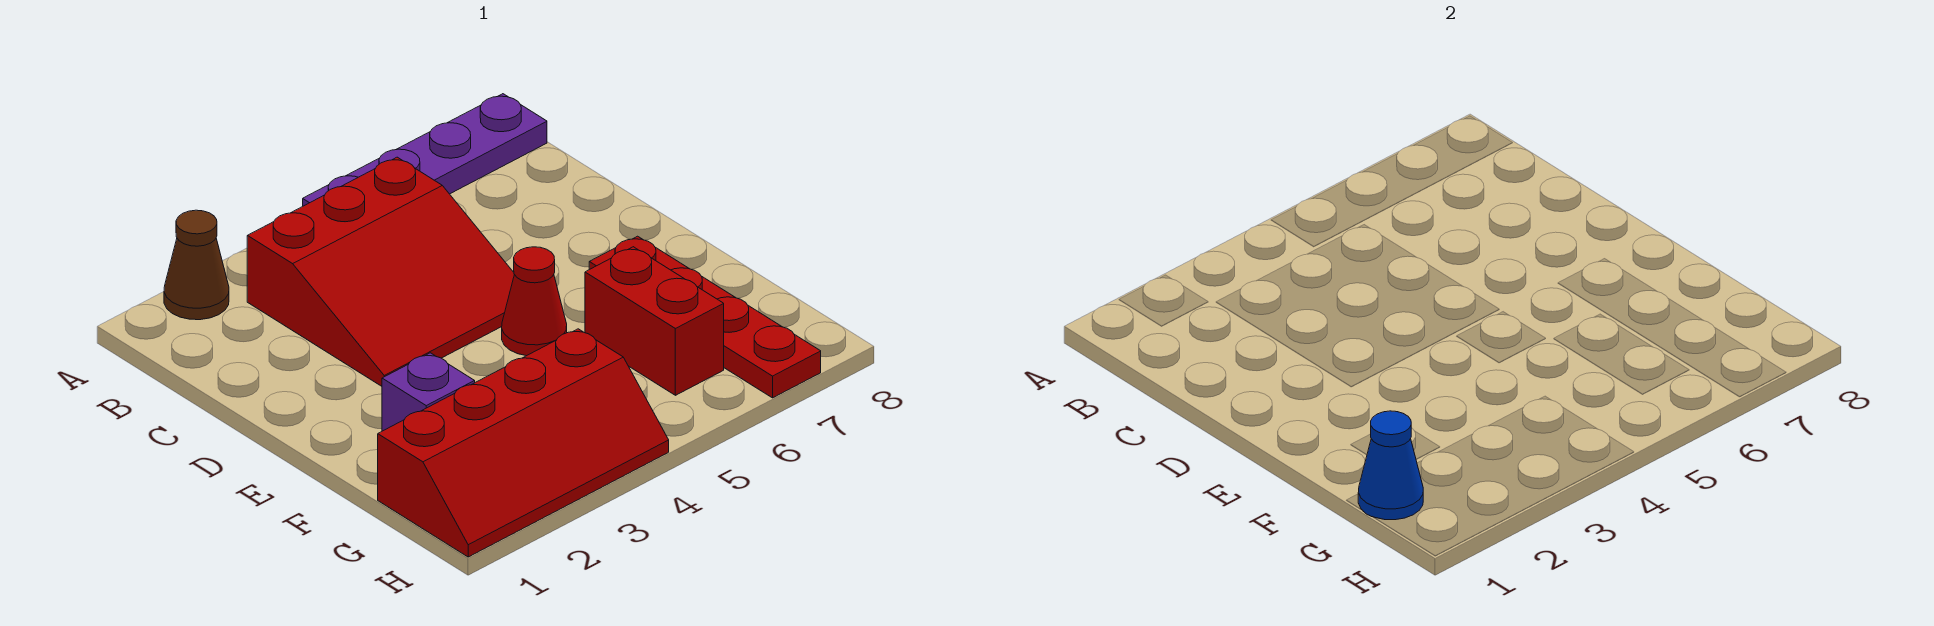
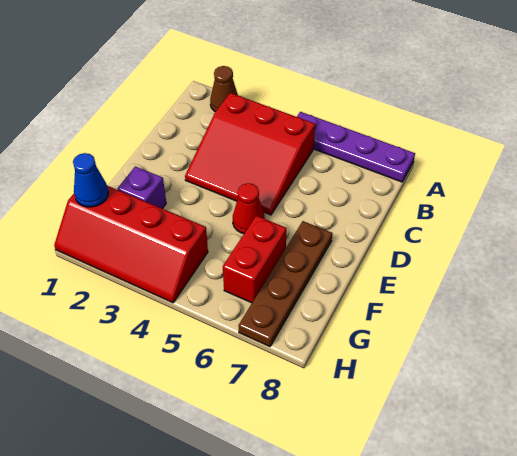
red plate E7:H7 level 1 -> brown plate E7:H7 level 1

